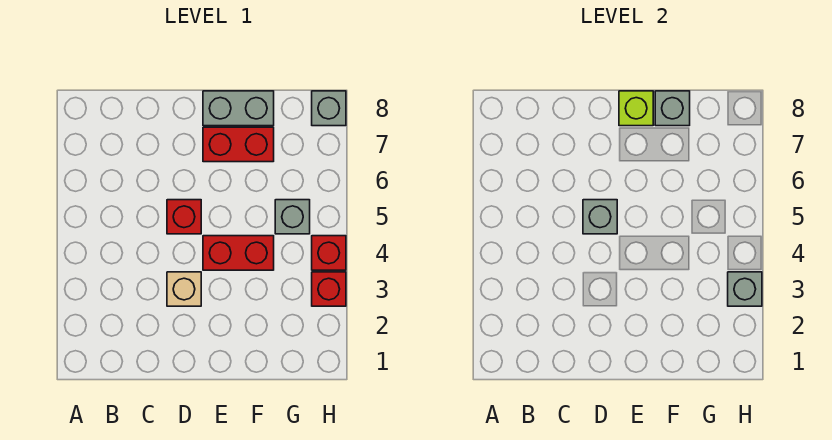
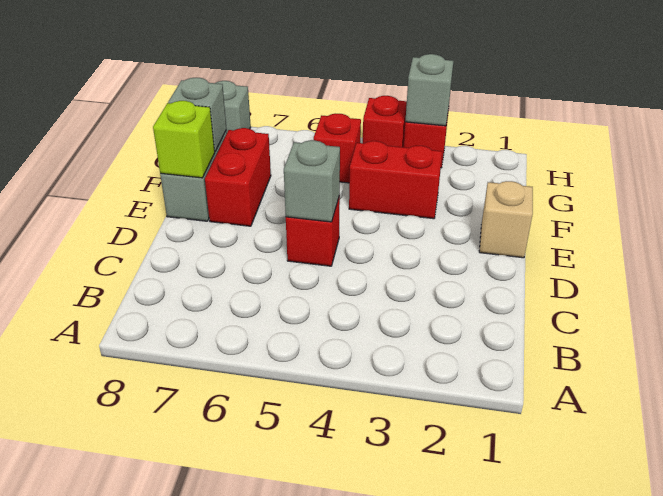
tan brick D3 level 1 -> tan brick E1 level 1
red brick E4:F4 level 1 -> red brick F3:F4 level 1
grey brick G5 level 1 -> red brick G5 level 1

